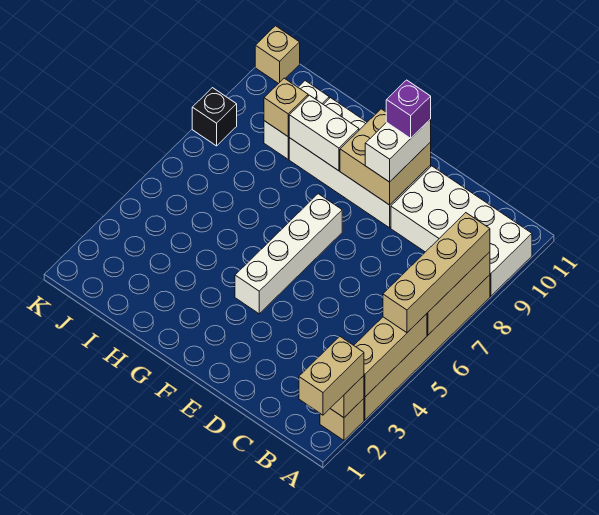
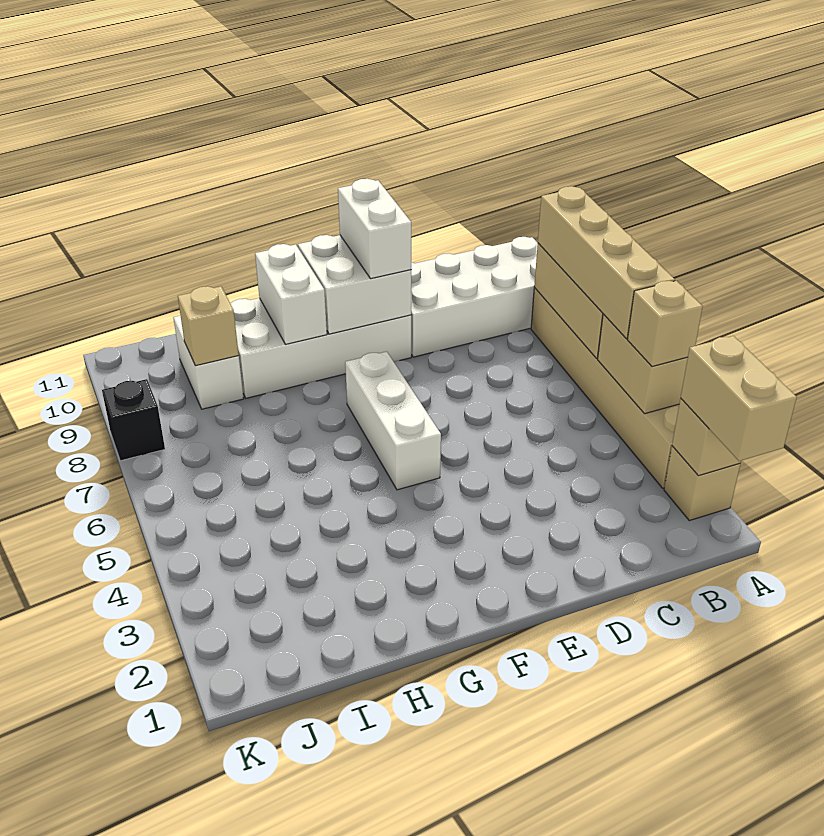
tan brick A3:A5 level 2 -> tan brick A4:A5 level 2
tan brick E9:F10 level 2 -> white brick E9:F10 level 2
purple brick E10 level 4 -> none
white brick F4:F7 level 1 -> white brick F5:F7 level 1
white brick G9:H9 level 2 -> white brick G9:G10 level 2
tan brick K11 level 1 -> tan brick A4 level 3

